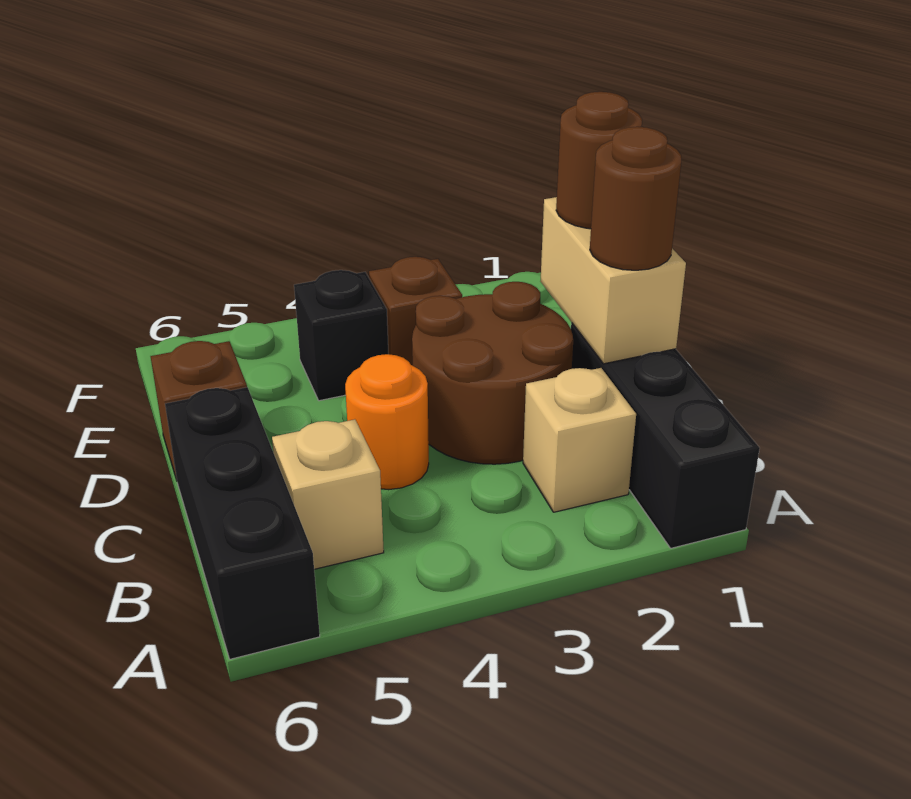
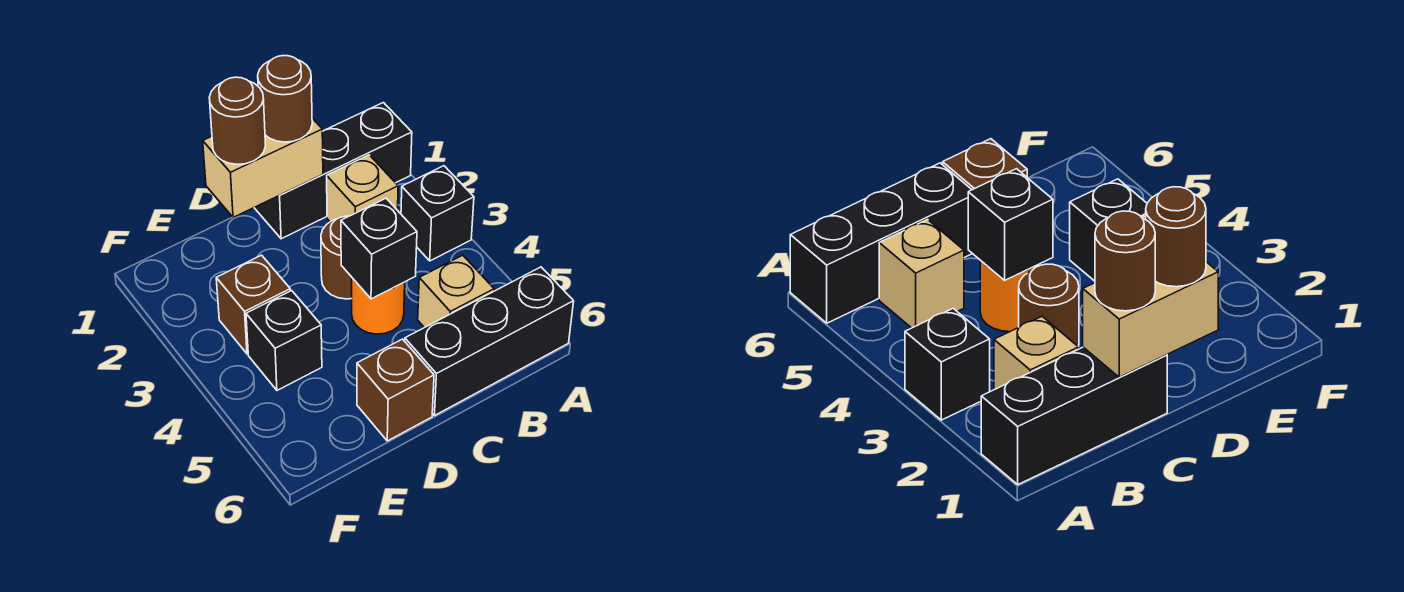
none -> black brick A3 level 1
brown round brick C2:D3 level 1 -> brown round brick C3 level 1
none -> black brick C4 level 2

